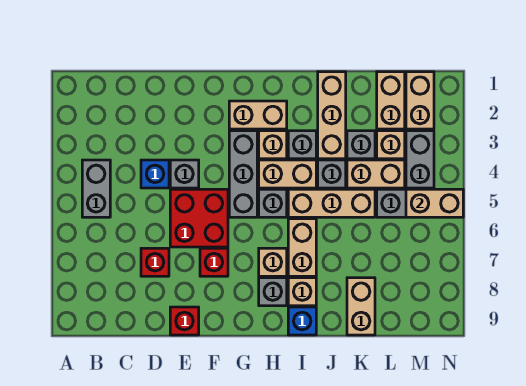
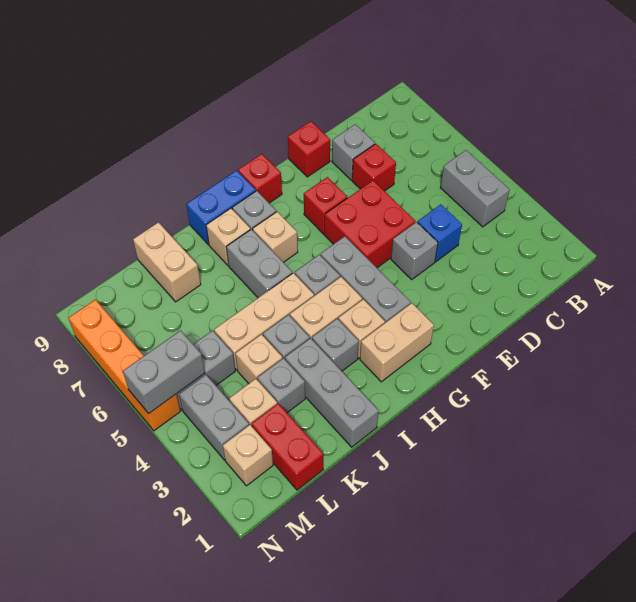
none -> grey brick D8 level 1
none -> red brick G9 level 1
tan brick I6:I7 level 1 -> grey brick I6:I7 level 1
blue brick I9 level 1 -> blue brick H9:I9 level 1
tan brick J1:J3 level 1 -> grey brick J1:J3 level 1
tan brick K4:L4 level 1 -> tan brick K4 level 1
tan brick L1:L2 level 1 -> red brick L1:L2 level 1
tan brick M1:M2 level 1 -> tan brick M2 level 1
tan brick M5:N5 level 2 -> grey brick M5:N5 level 2
none -> orange brick N5:N8 level 1

